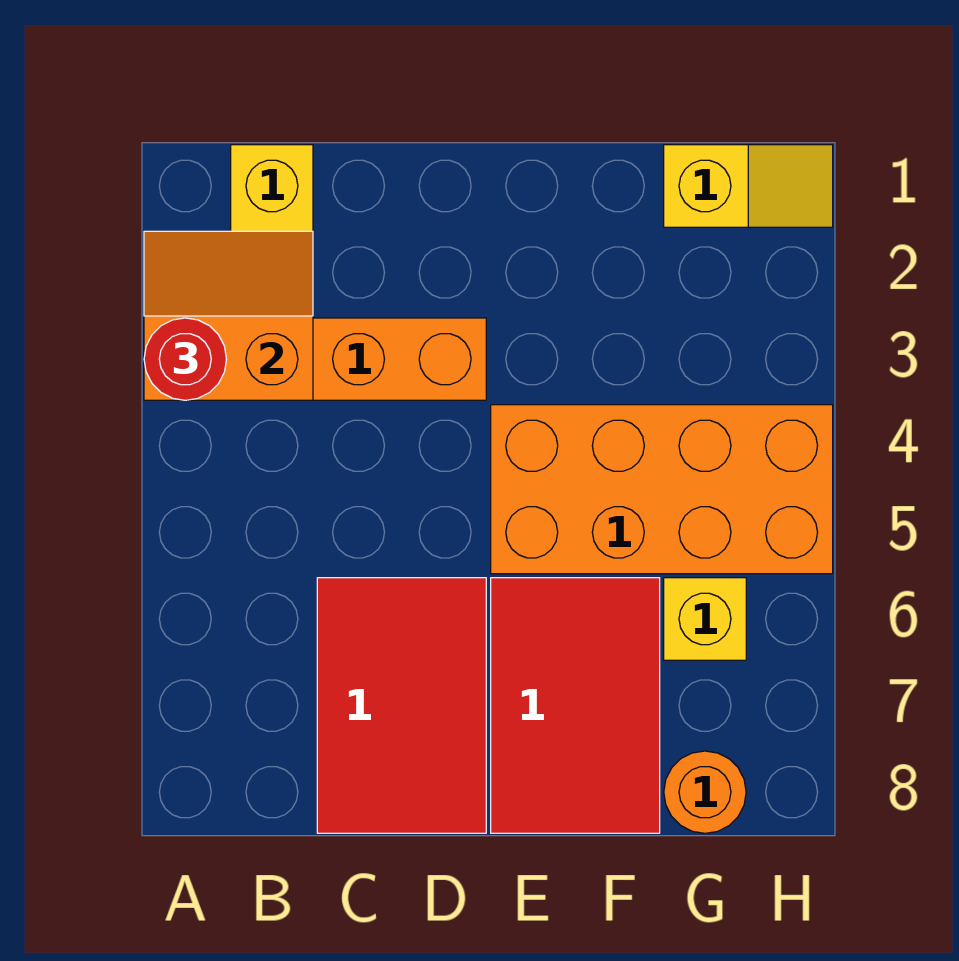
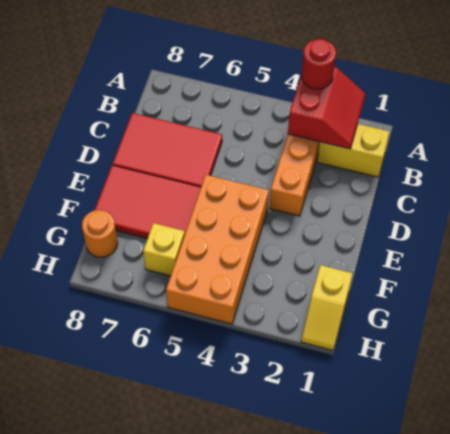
orange slope A2:B3 level 2 top 3 -> red slope A2:B3 level 2 top 3

